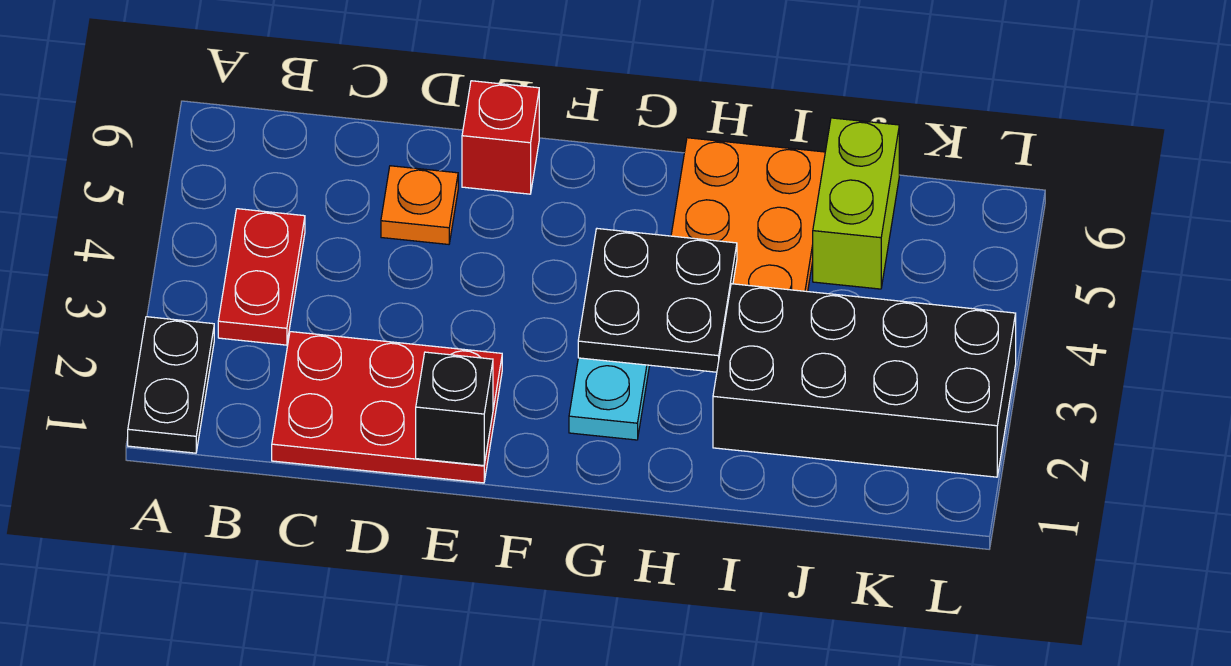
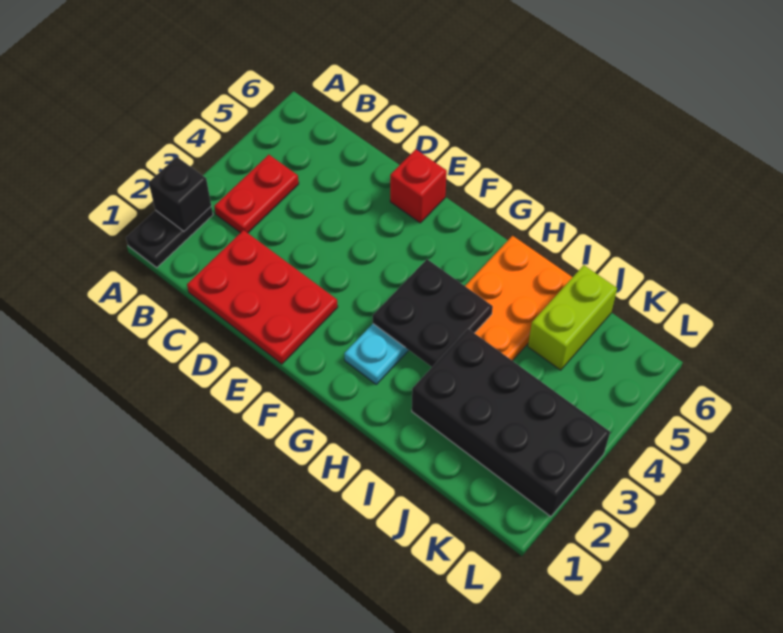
orange plate D5 level 1 -> none
black brick E1 level 2 -> black brick A2 level 2

